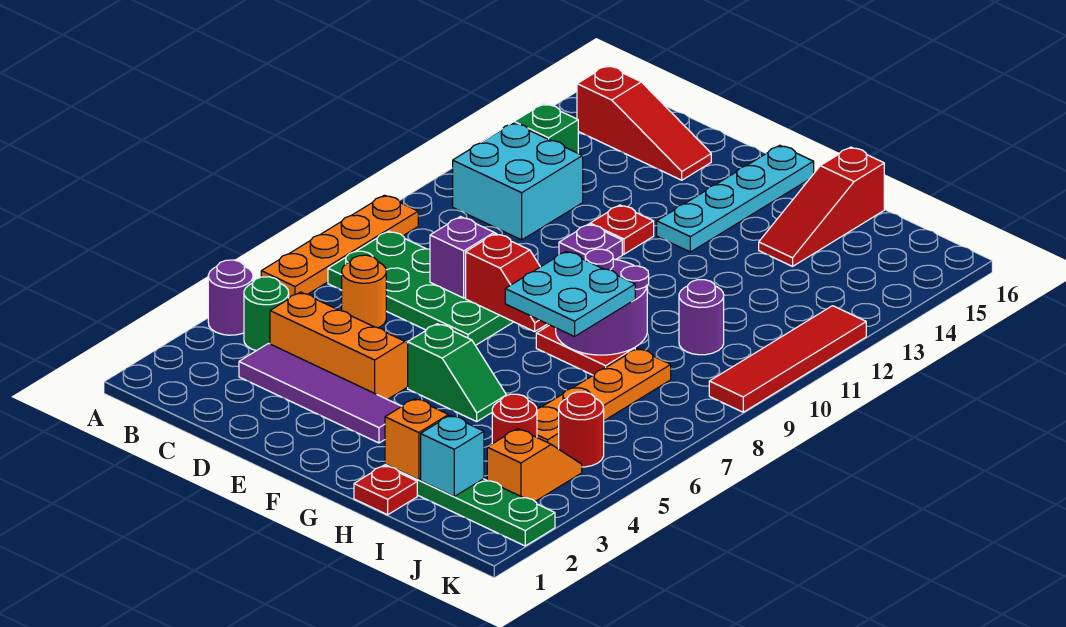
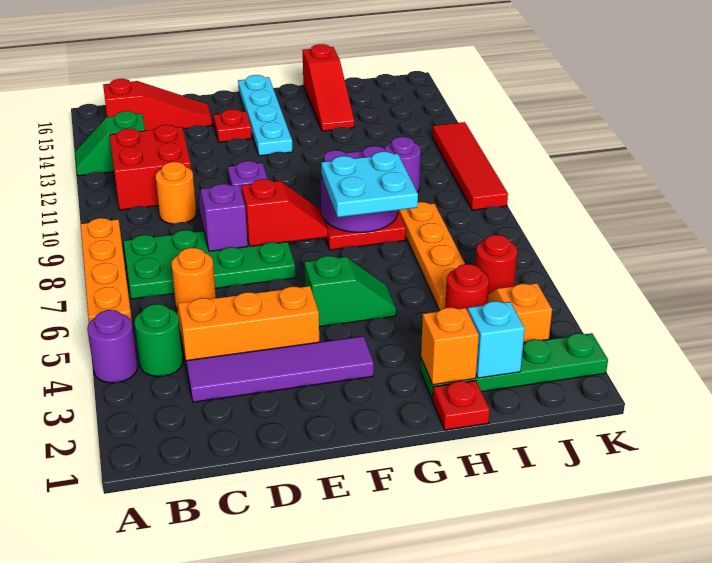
cyan brick B11:C12 level 1 -> red brick B11:C12 level 1
none -> orange round brick C10 level 1
red plate E12 level 1 -> red plate E14 level 1

